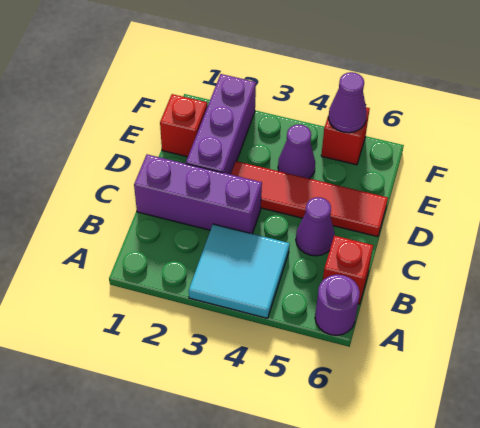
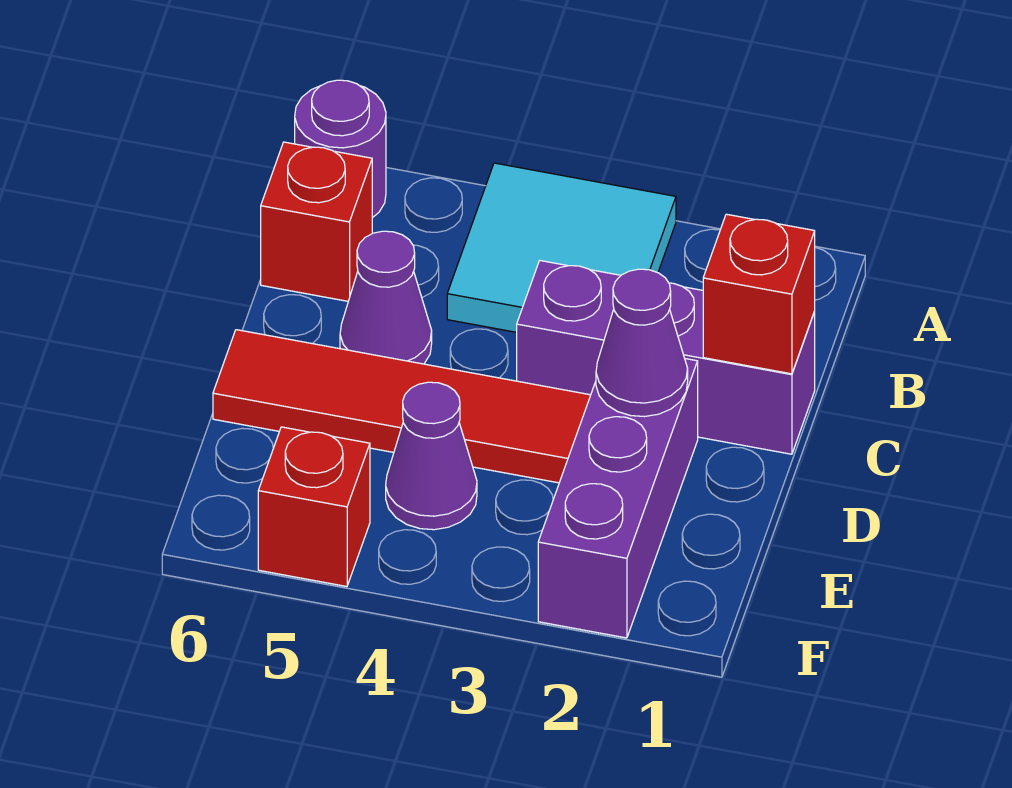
red brick E1 level 1 -> red brick C1 level 2
purple cone F5 level 2 -> purple cone D2 level 2

